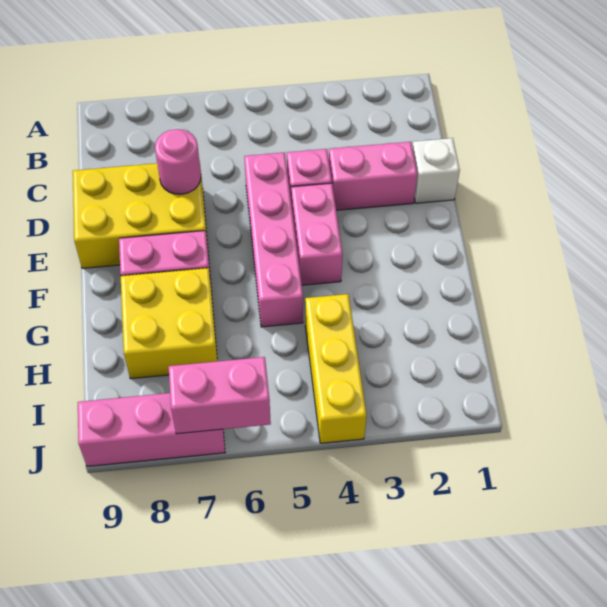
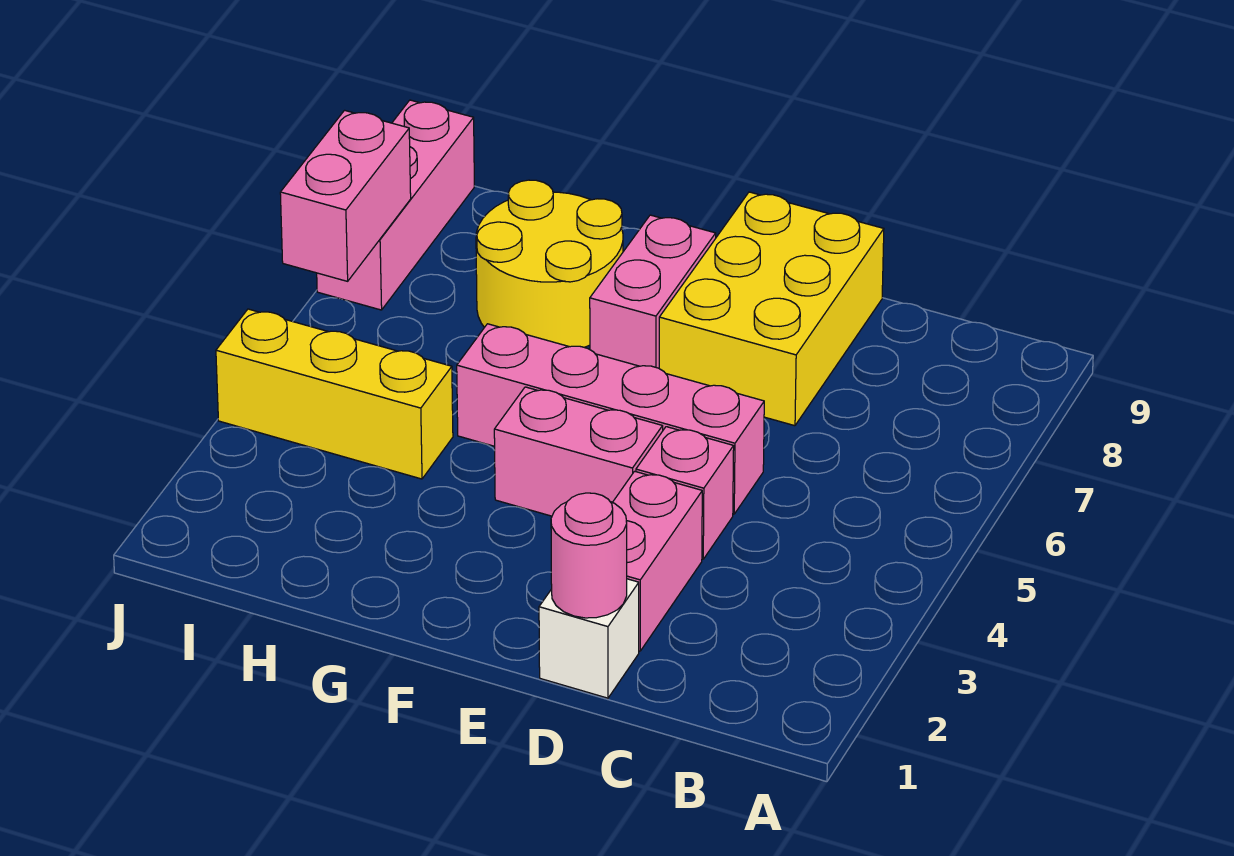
pink round brick D7 level 2 -> pink round brick D1 level 2
yellow brick G7:H8 level 1 -> yellow round brick G7:H8 level 1

